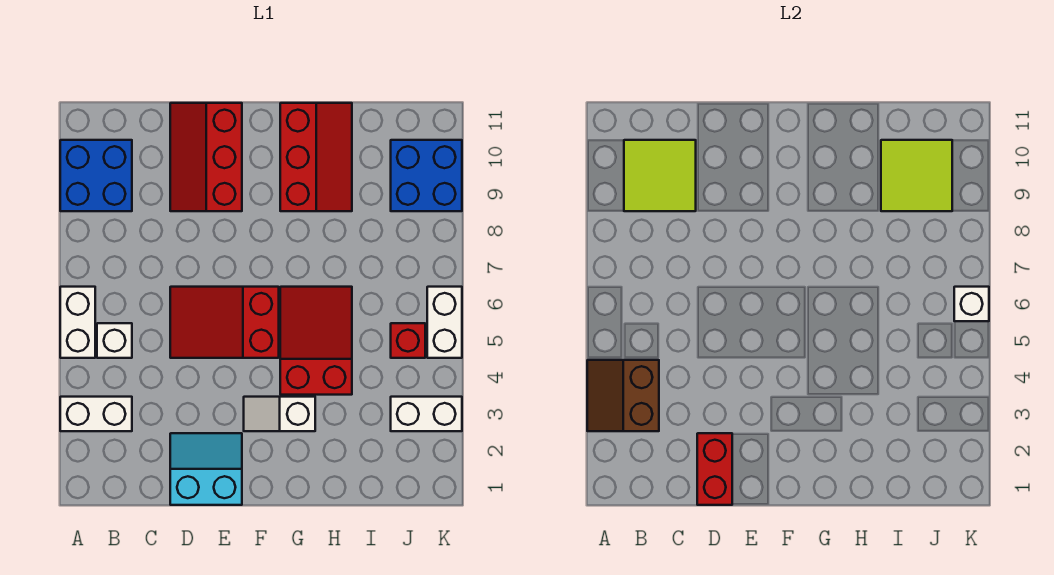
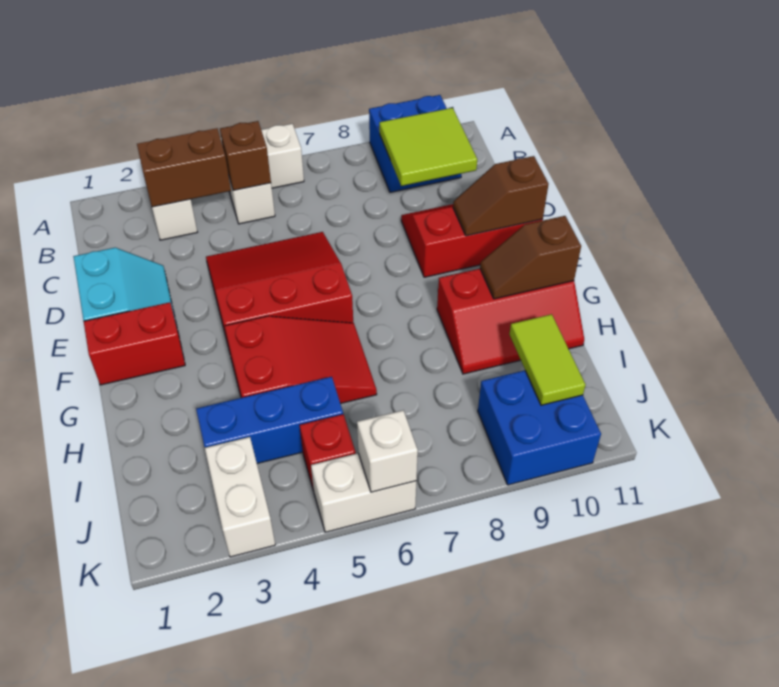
none -> brown brick B5 level 2
red brick D1:D2 level 2 -> red brick F1:F2 level 1
red slope D5:F6 level 1 top F -> red slope D4:F6 level 1 top F
none -> brown slope E10:E11 level 2 top 11
white slope F3:G3 level 1 top G -> none
none -> brown slope G10:G11 level 2 top 11
none -> blue brick I3:I5 level 1
lime tile I9:J10 level 2 -> lime tile I10:J10 level 2

